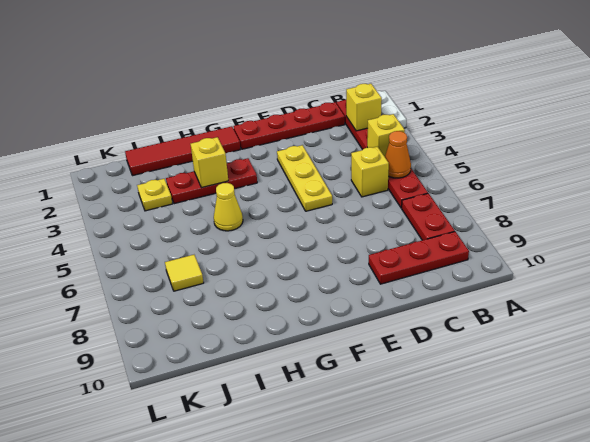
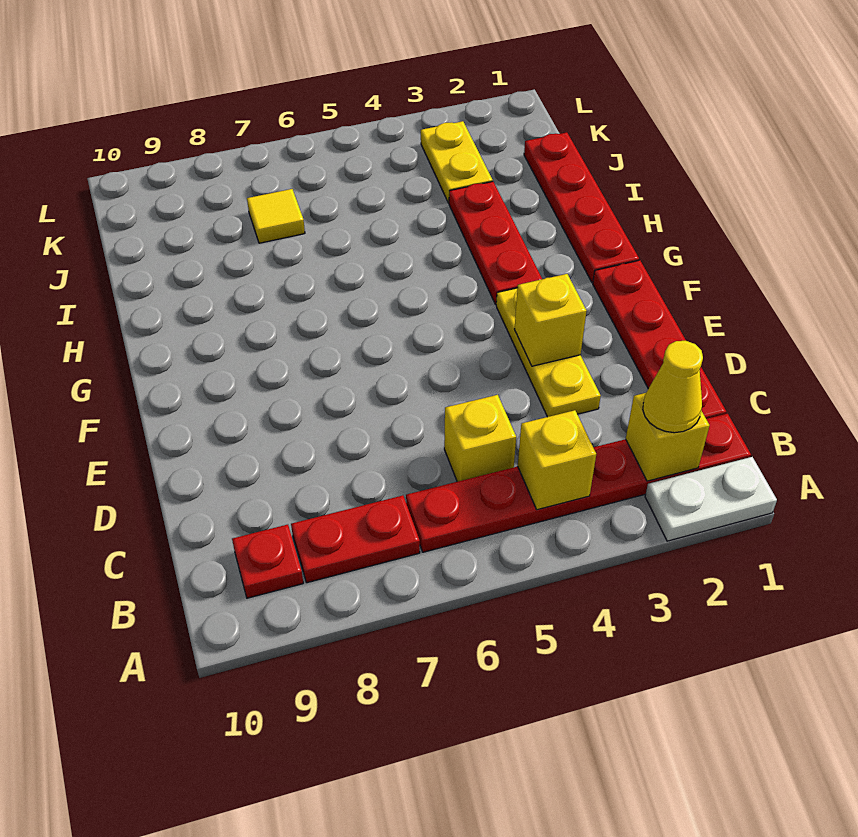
orange cone B5 level 2 -> none
red plate B9:D9 level 1 -> red plate B9 level 1
yellow plate E3:E5 level 1 -> yellow plate D3:F3 level 1
red tile G1:J1 level 1 -> red plate G1:J1 level 1
yellow brick H3 level 2 -> yellow brick E3 level 2
yellow cone H5 level 1 -> yellow cone B2 level 3
yellow plate J3 level 1 -> yellow plate J3:K3 level 1

